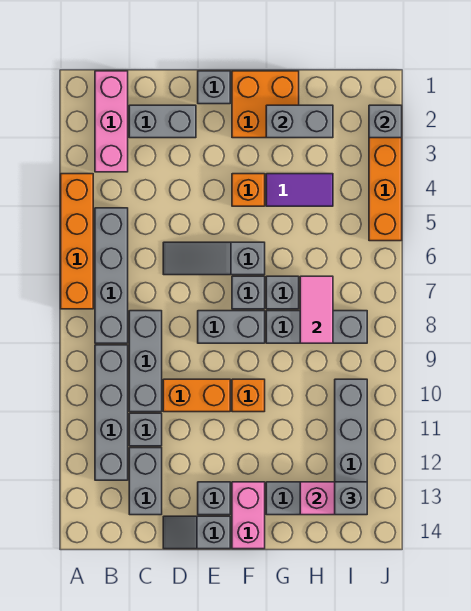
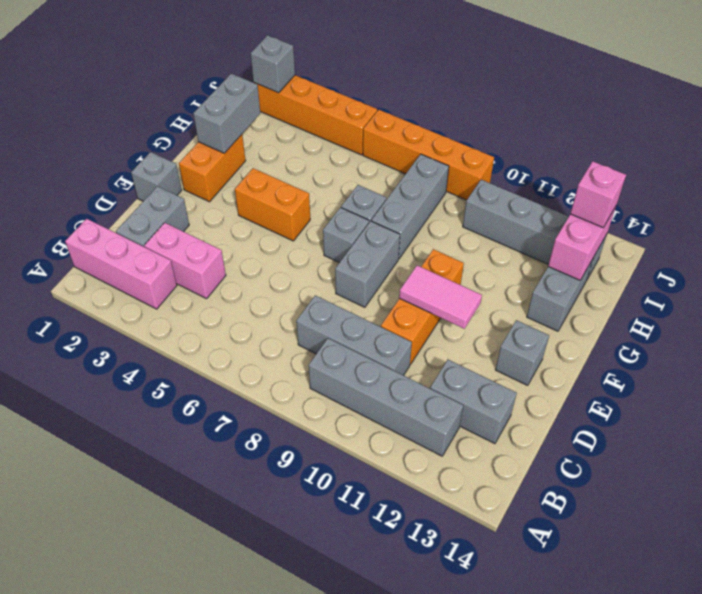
orange brick A4:A7 level 1 -> orange brick J6:J9 level 1
grey brick B5:B8 level 1 -> none
grey brick C11 level 1 -> none
grey slope D6:F6 level 1 top F -> none
grey slope D14:E14 level 1 top E -> none
orange brick F1:G2 level 1 -> orange brick F2:G2 level 1
orange brick F4 level 1 -> orange brick F4:F5 level 1
pink brick F13:F14 level 1 -> pink brick C3:C4 level 1
purple tile G4:H4 level 1 -> none
pink tile H7:H8 level 2 -> pink tile E10:E11 level 2
grey brick I13 level 3 -> pink brick I13 level 3

